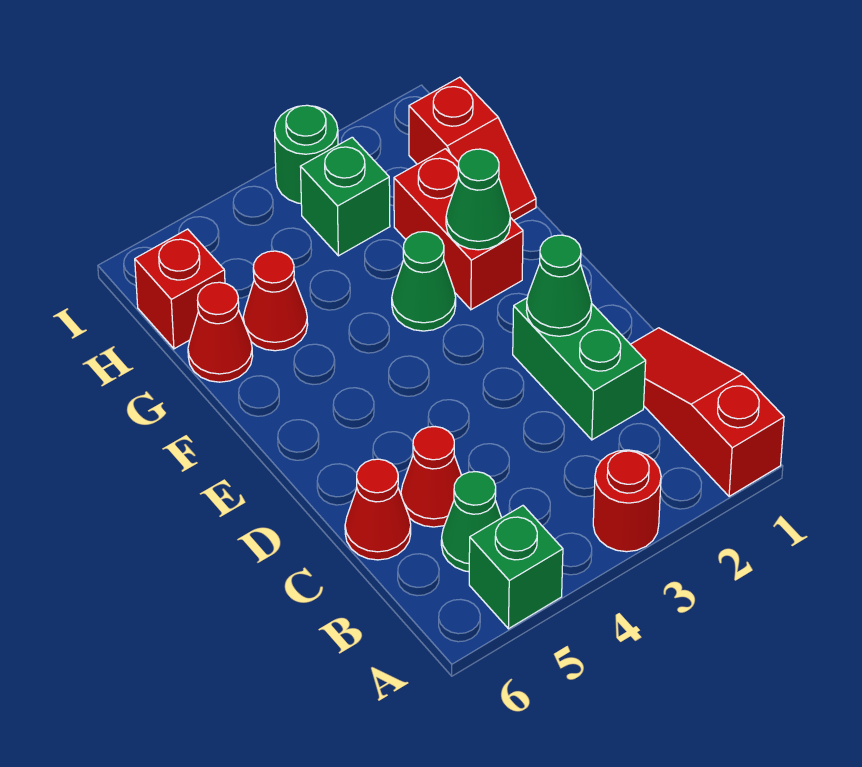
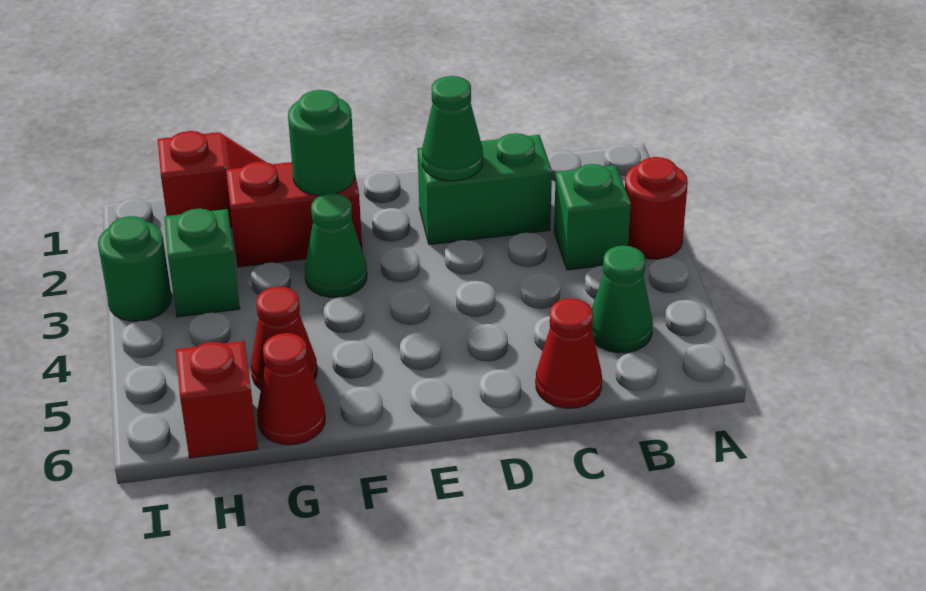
red slope A1:C1 level 1 top A -> none
green brick A5 level 1 -> green brick B3 level 1
red cone C5 level 1 -> none
green cone F2 level 2 -> green round brick F2 level 2

